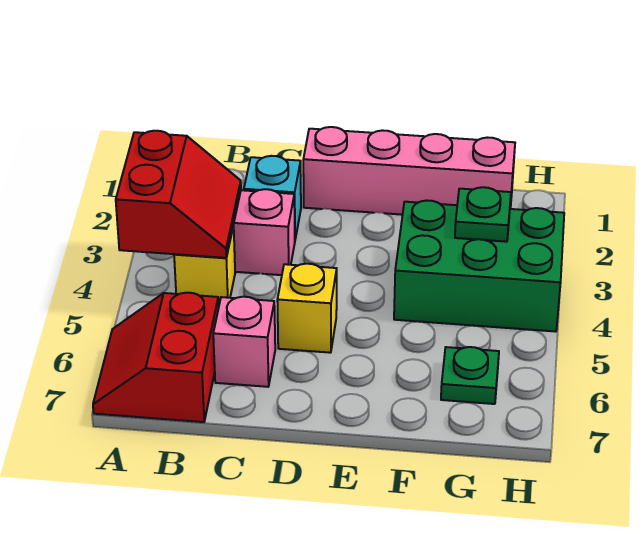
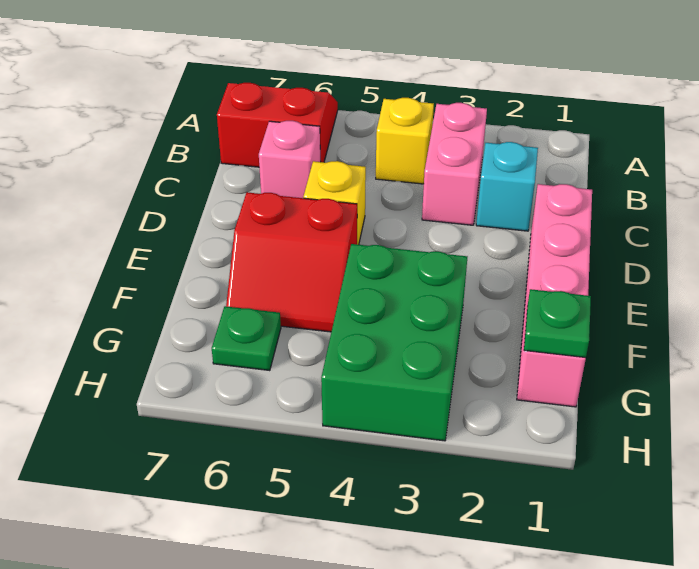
red slope A3:B4 level 2 top A -> red slope E5:F6 level 1 top E
green plate G3 level 2 -> green plate G1 level 2

